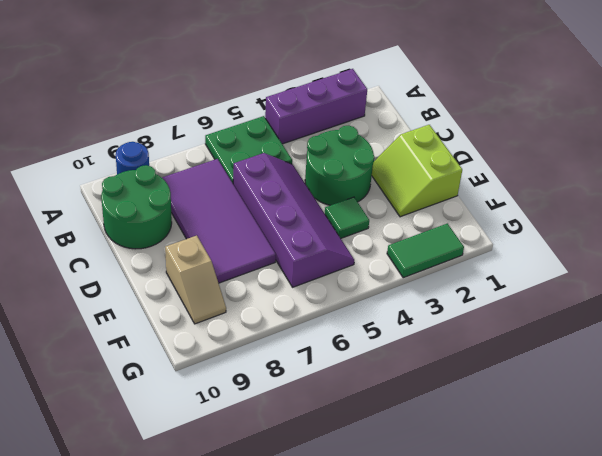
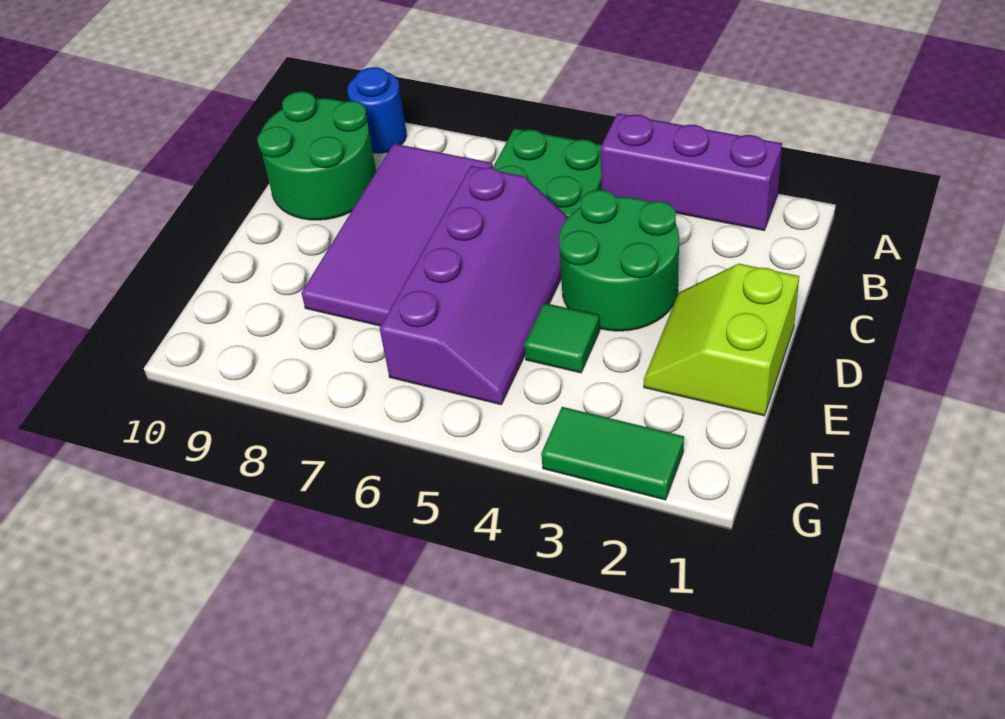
tan slope E9:F9 level 1 top E -> none

